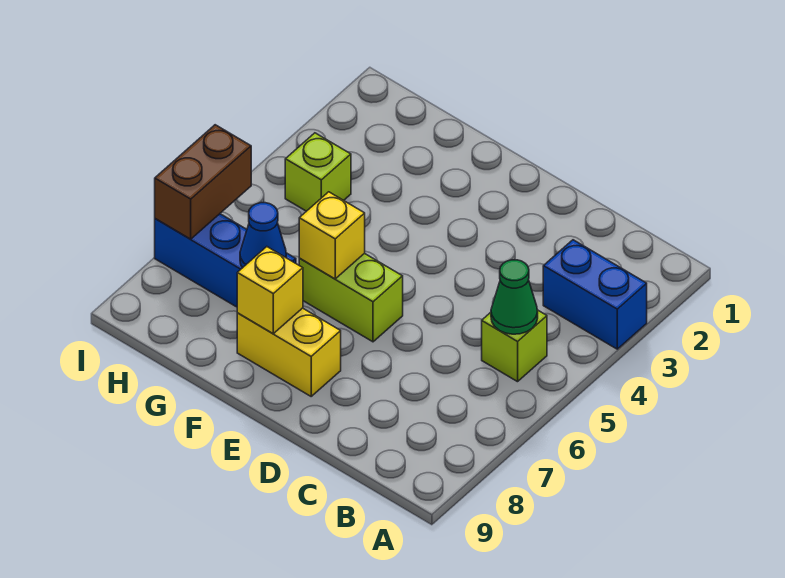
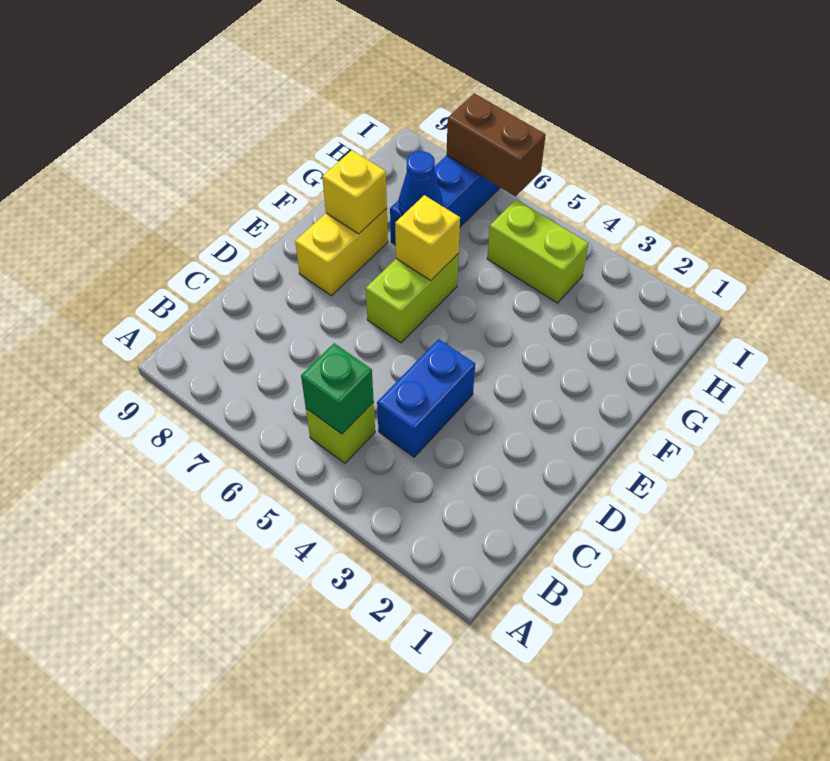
blue brick A3:B3 level 1 -> blue brick C4:D4 level 1
green cone B5 level 2 -> green brick B5 level 2
lime brick H4 level 1 -> lime brick H4:H5 level 1

